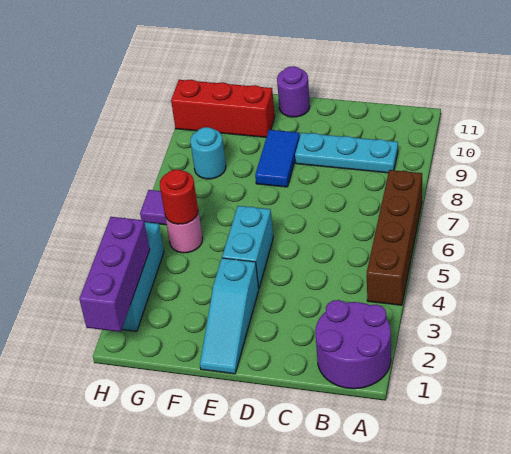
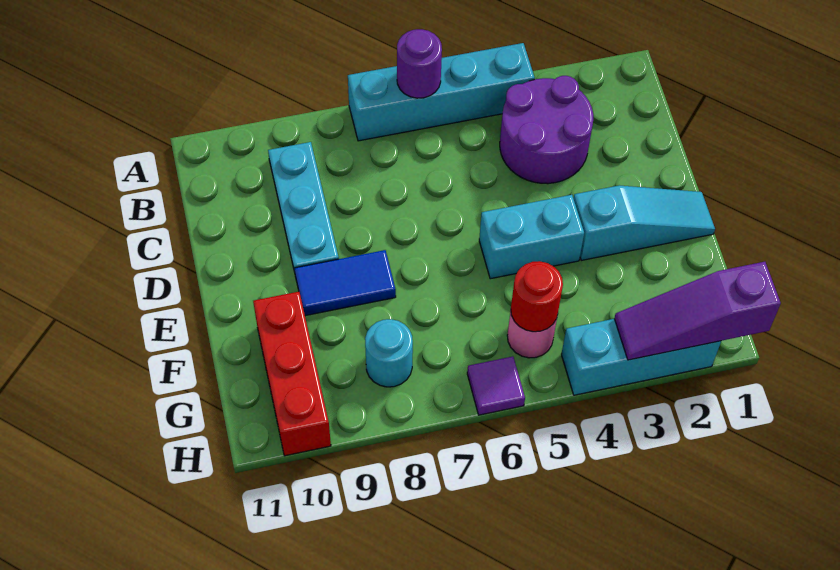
purple round brick A1:B2 level 1 -> purple round brick B3:C4 level 1
brown brick A4:A7 level 1 -> cyan brick A4:A7 level 1
purple round brick E11 level 1 -> purple round brick A6 level 2
purple brick H1:H3 level 2 -> purple slope H1:H3 level 2 top 1

